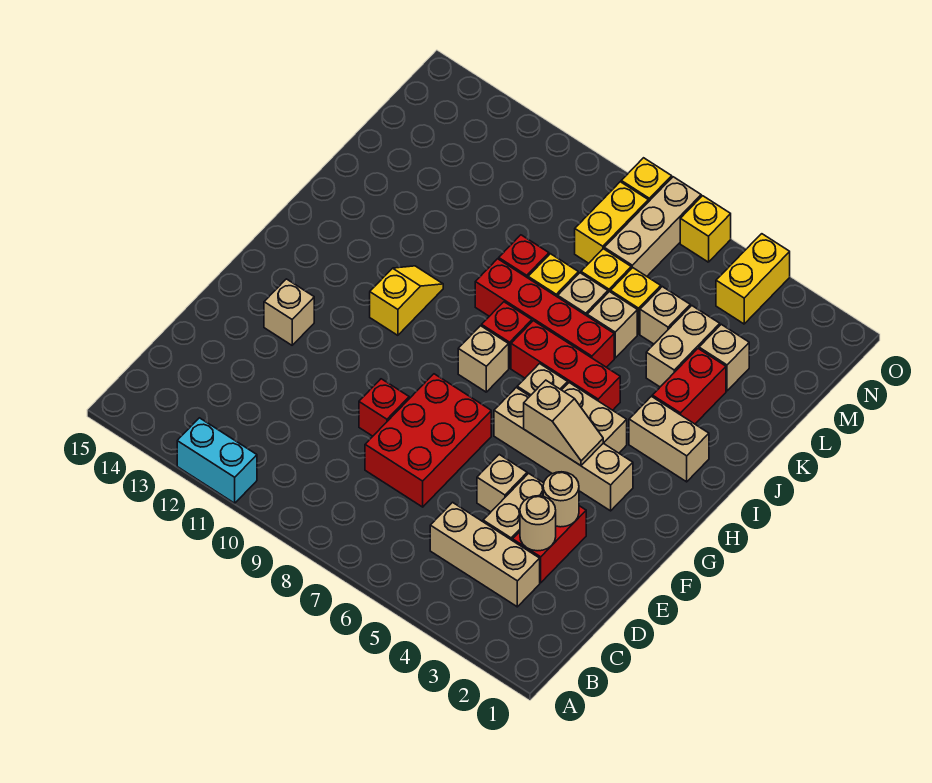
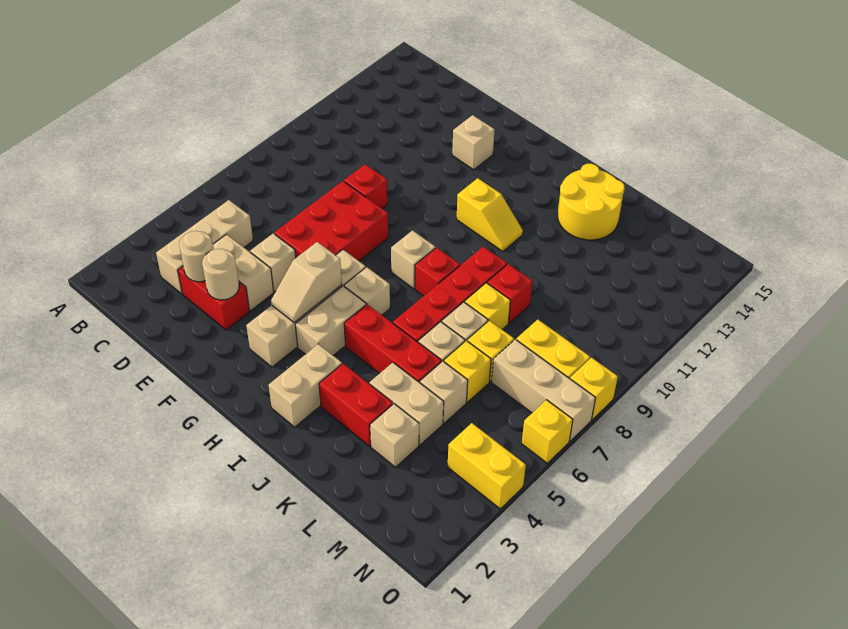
cyan brick A11:A12 level 1 -> none
red brick D7:F8 level 1 -> red brick E6:F8 level 1
red brick I5:I7 level 1 -> red brick I5:K5 level 1
none -> yellow round brick J13:K14 level 1

